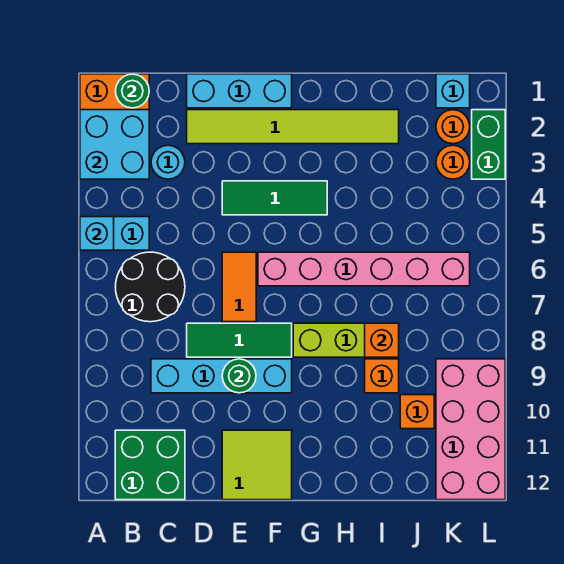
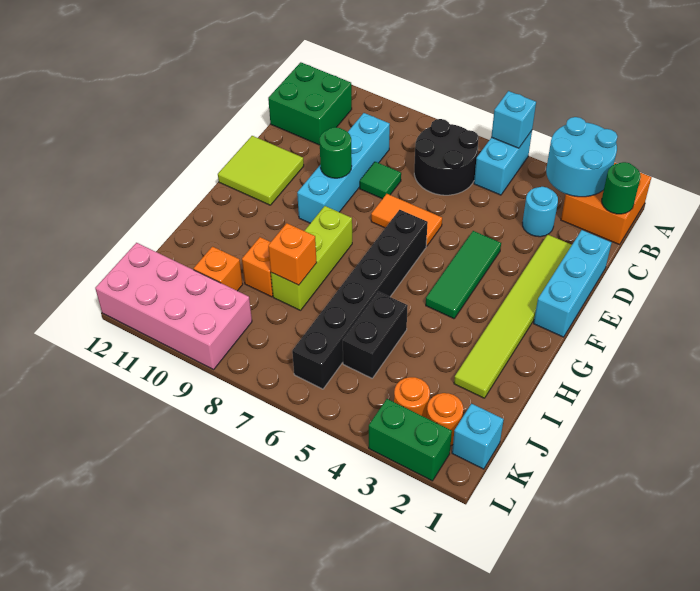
cyan brick A2:B3 level 2 -> cyan round brick A2:B3 level 2
green tile D8:F8 level 1 -> green tile D8 level 1
pink brick F6:K6 level 1 -> black brick F6:K6 level 1
none -> black brick I5:J5 level 1

